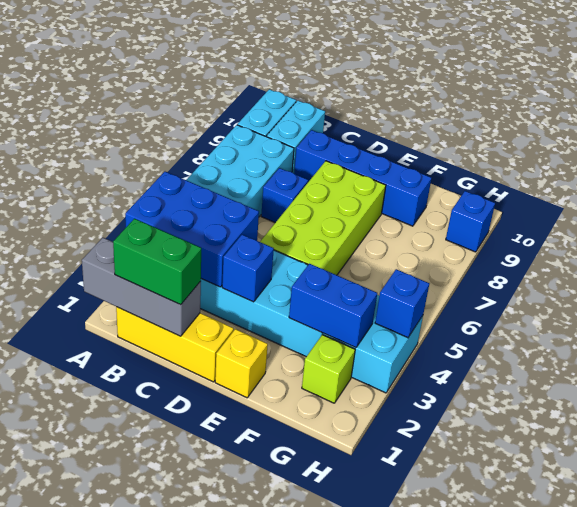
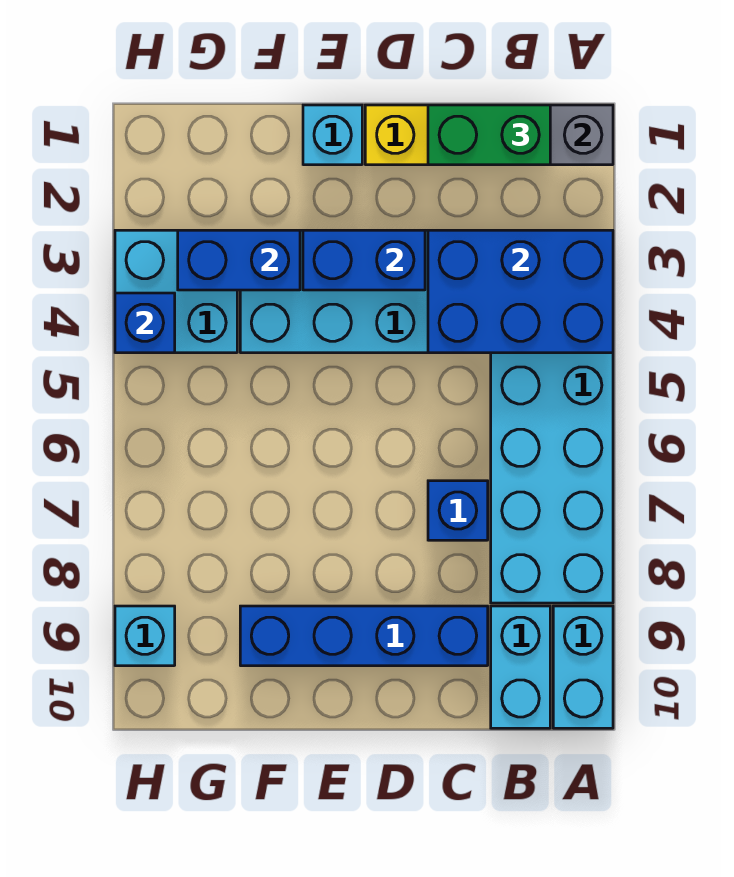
blue brick D3 level 2 -> blue brick D3:E3 level 2
lime brick D5:E8 level 1 -> none
yellow brick E1 level 1 -> cyan brick E1 level 1
lime brick G2 level 1 -> none
blue brick H9 level 1 -> cyan brick H9 level 1

